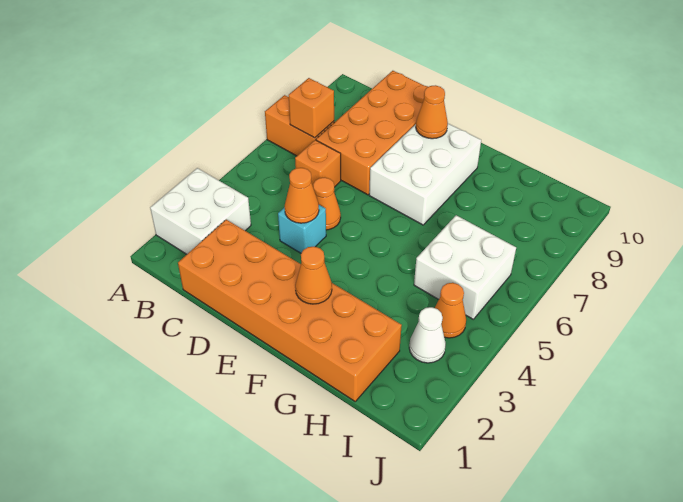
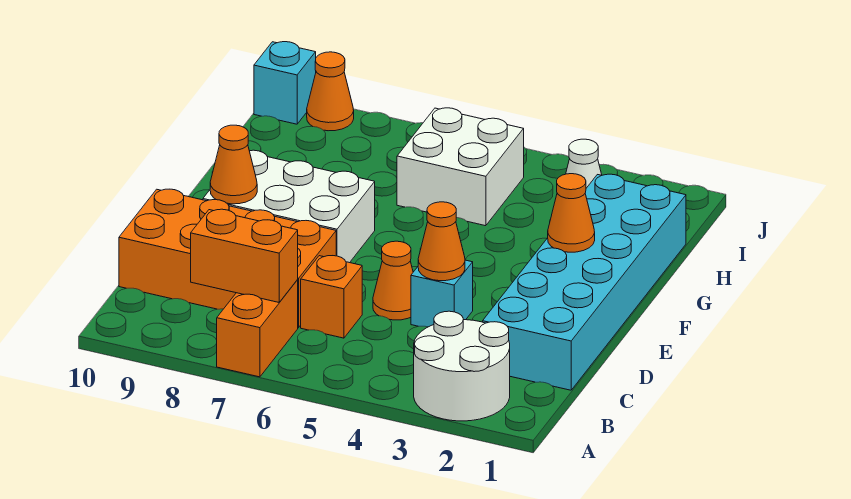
white brick A2:B3 level 1 -> white round brick A2:B3 level 1
orange brick B7 level 2 -> orange brick B7:B8 level 2
orange brick C1:H2 level 1 -> cyan brick C1:H2 level 1
orange cone I4 level 1 -> orange cone J9 level 1
none -> cyan brick J10 level 1

